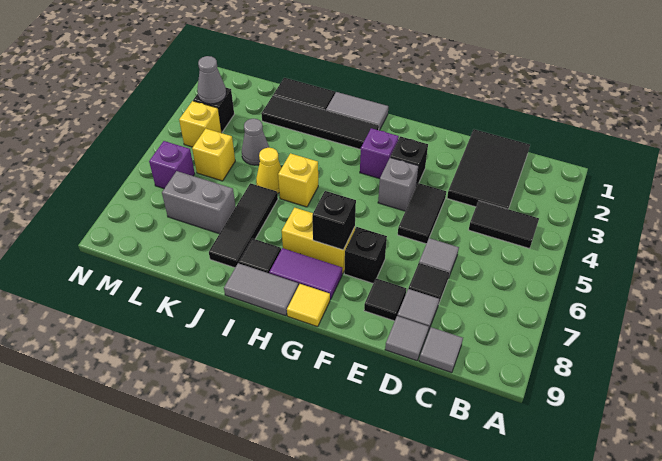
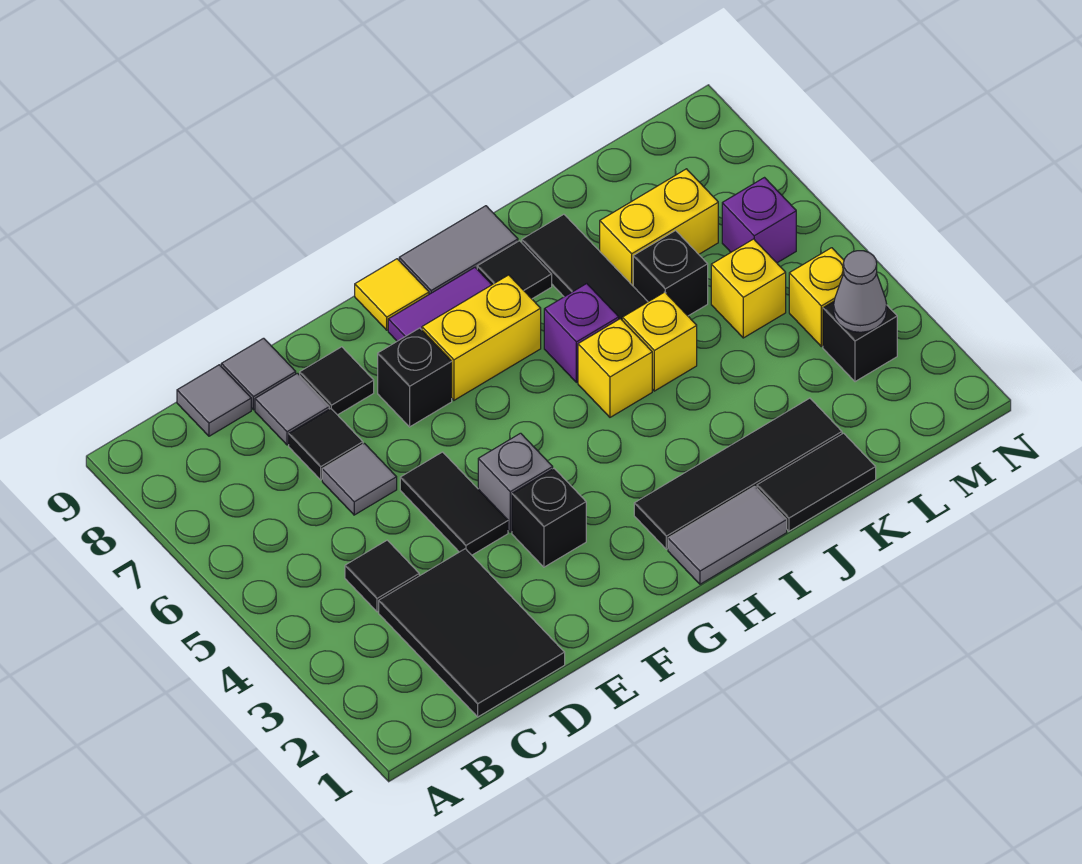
black tile B4:C4 level 1 -> black tile C4 level 1
purple brick G3 level 1 -> purple brick I6 level 1
black brick G7 level 2 -> black brick K6 level 1
yellow cone J5 level 1 -> yellow brick J5 level 1
grey cone K4 level 1 -> none
grey brick K7:L7 level 1 -> yellow brick K7:L7 level 1

